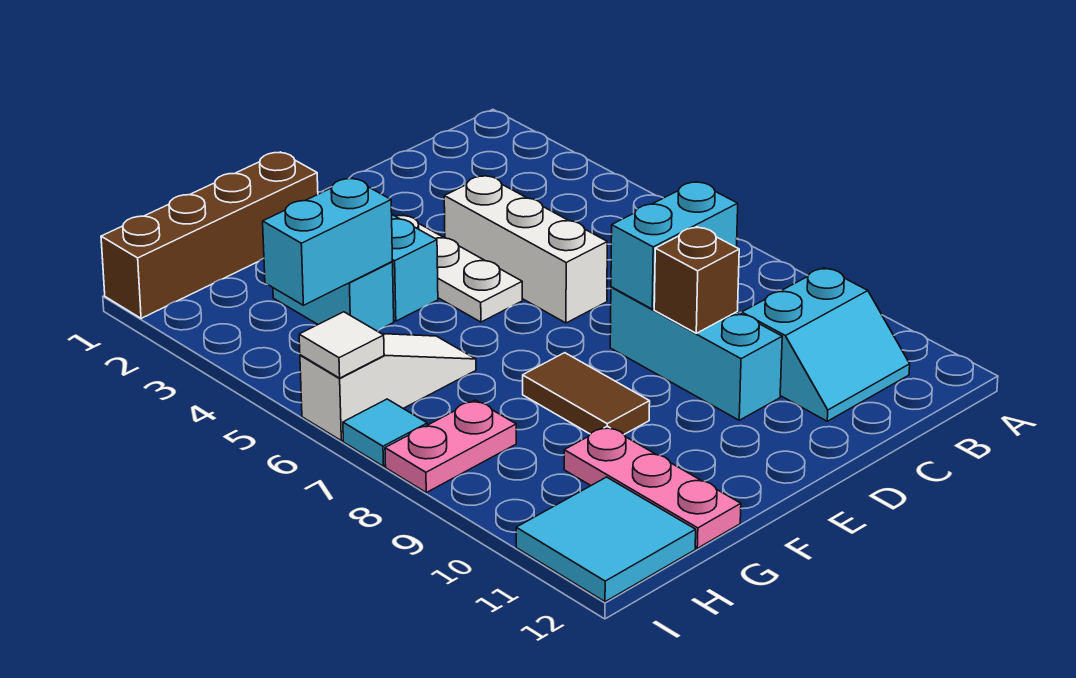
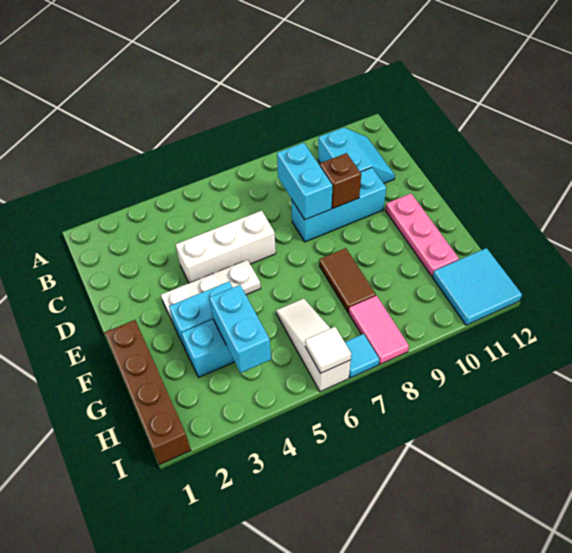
brown tile F8:F9 level 1 -> brown tile F8:G8 level 1
pink plate G10:G12 level 1 -> pink plate E11:G11 level 1
pink plate H8:I8 level 1 -> pink tile H8:I8 level 1

